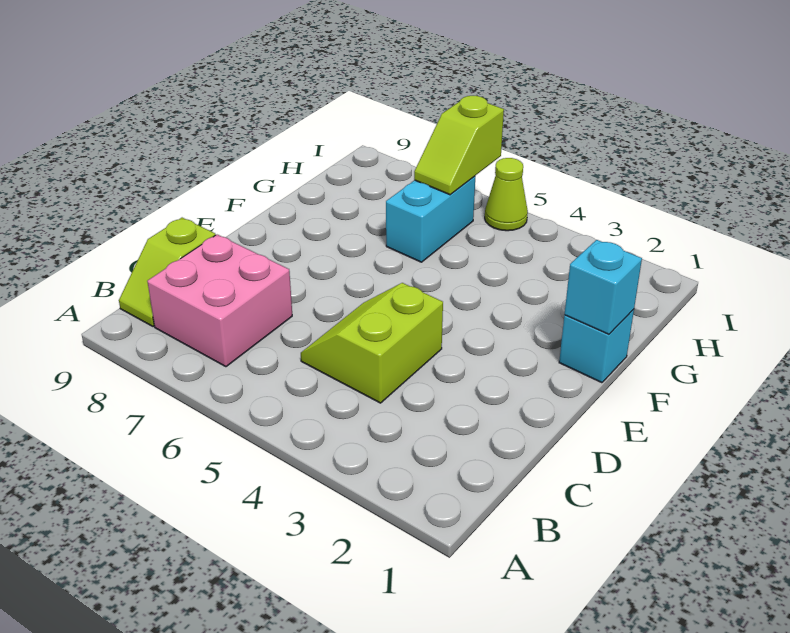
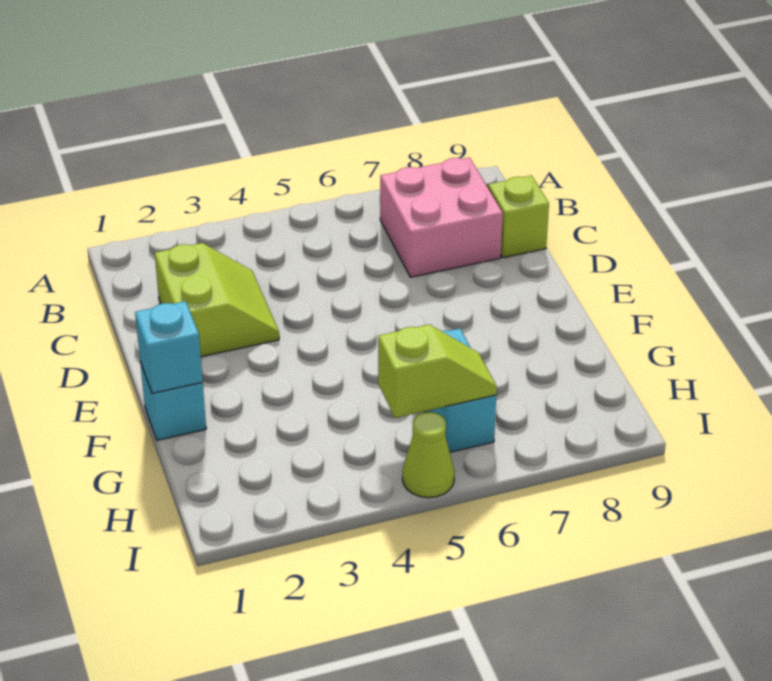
lime slope C4:D5 level 1 top 4 -> lime slope C2:D3 level 1 top 2
lime slope H6:I6 level 2 top I -> lime slope H5:H6 level 2 top 5

